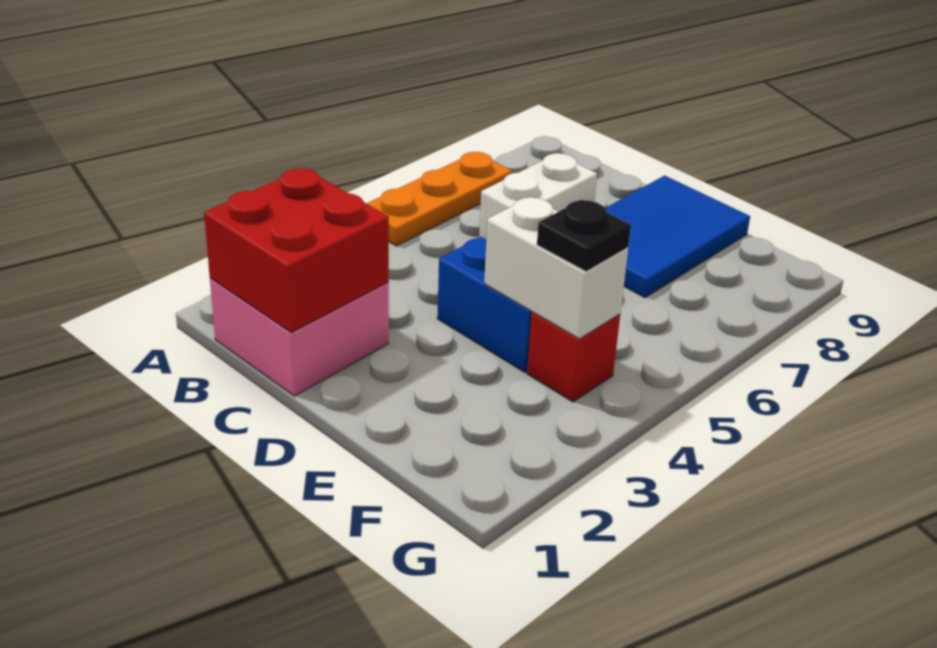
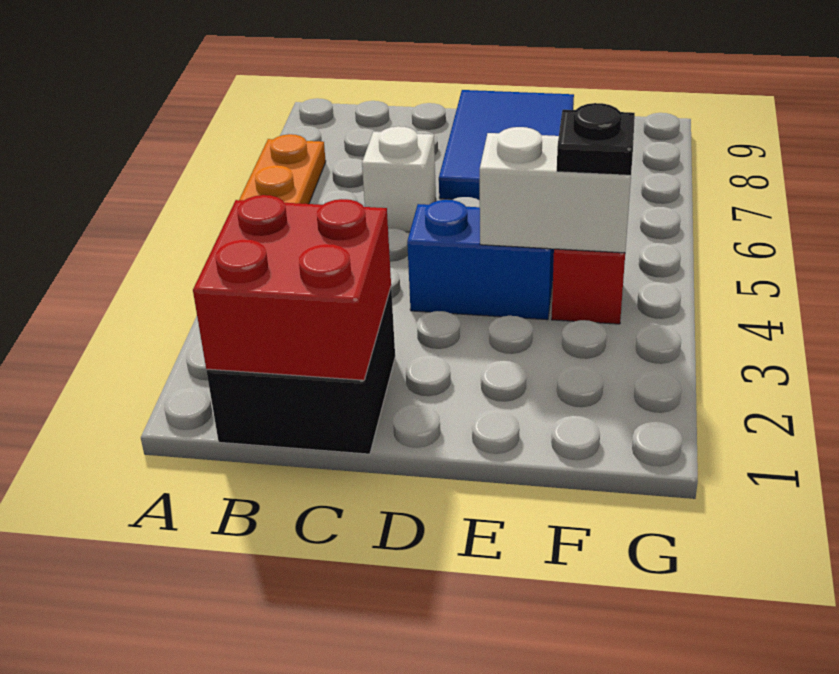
pink brick B1:C2 level 1 -> black brick B1:C2 level 1
white brick C6:C7 level 1 -> white brick C6 level 1

